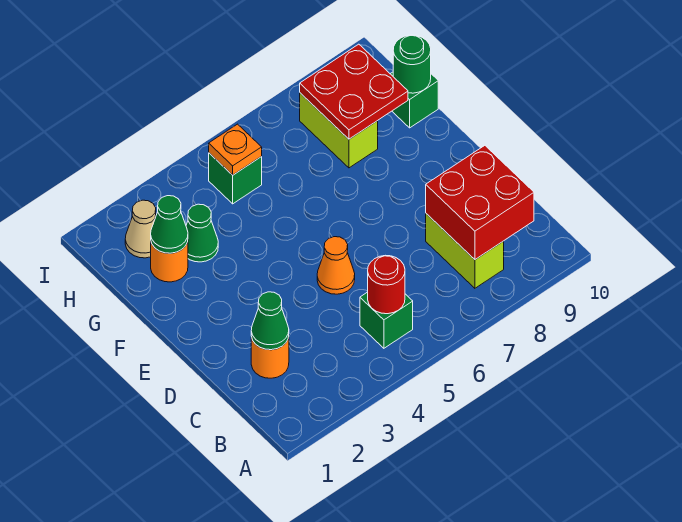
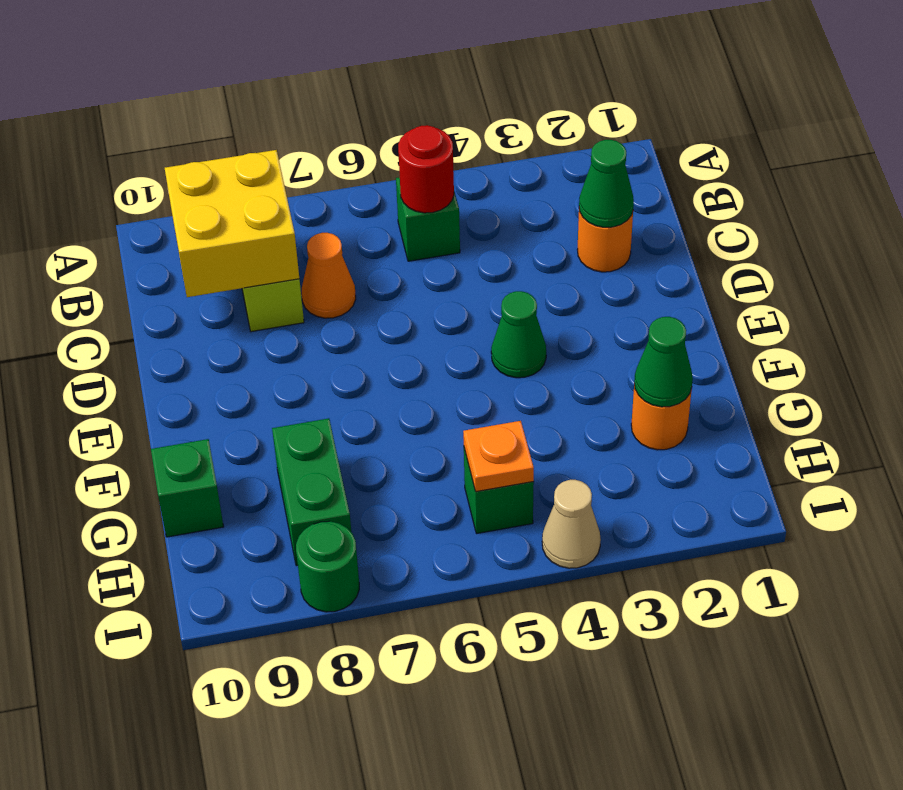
red brick B8:C9 level 2 -> yellow brick B8:C9 level 2
orange cone D5 level 1 -> orange cone C7 level 1
green cone G3 level 1 -> green cone E4 level 1
lime brick G8:H8 level 1 -> green brick G8:H8 level 1
red plate G8:H9 level 2 -> none
green round brick G10 level 2 -> green round brick I8 level 1
tan cone H2 level 1 -> tan cone I4 level 1

